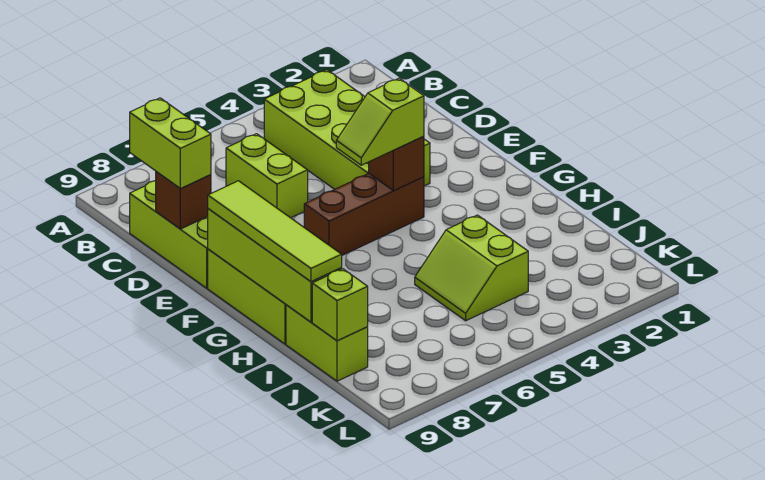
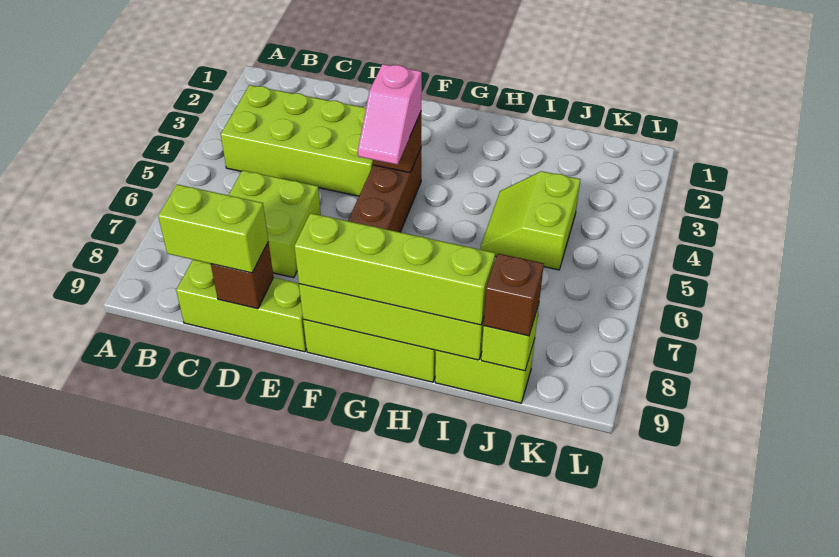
lime brick C6:D6 level 1 -> lime brick C6:D7 level 1
lime slope F4:F5 level 3 top 4 -> pink slope F4:F5 level 3 top 4
lime tile F9:I9 level 3 -> lime brick F9:I9 level 3
lime slope I4:J5 level 1 top 4 -> lime slope I4:J5 level 1 top J
none -> brown brick J9 level 3

